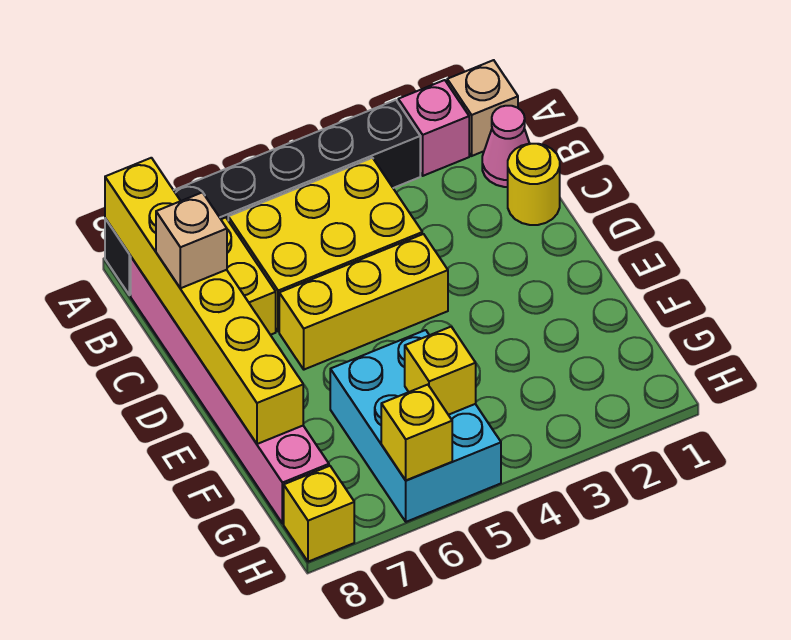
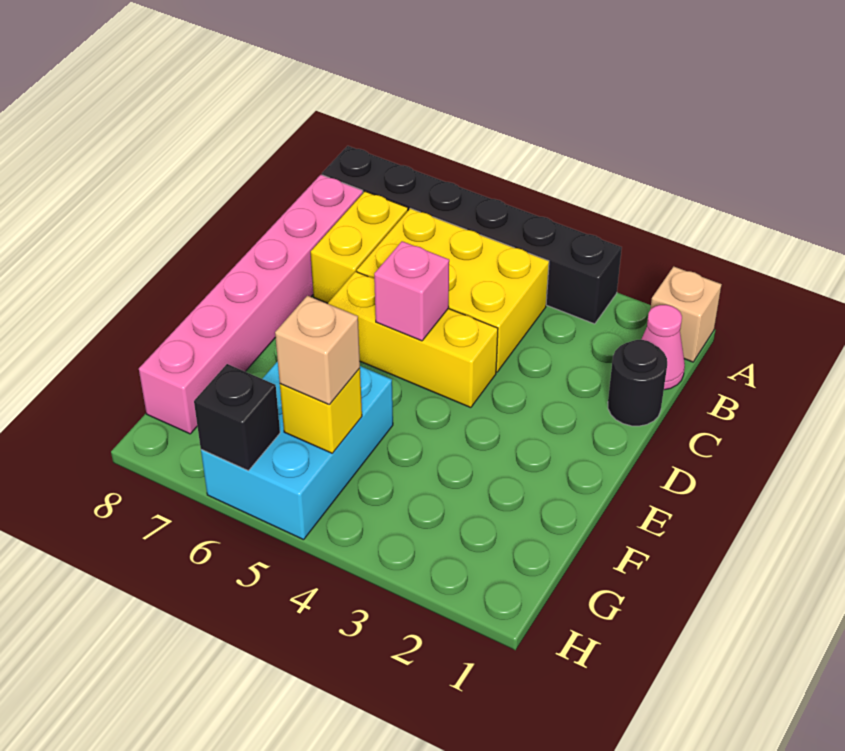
pink brick A2 level 1 -> pink brick D5 level 2
yellow brick A8:F8 level 2 -> none
yellow round brick C1 level 1 -> black round brick C1 level 1
tan brick C8 level 3 -> tan brick G5 level 3
yellow brick H6 level 2 -> black brick H6 level 2
yellow brick H8 level 1 -> none

